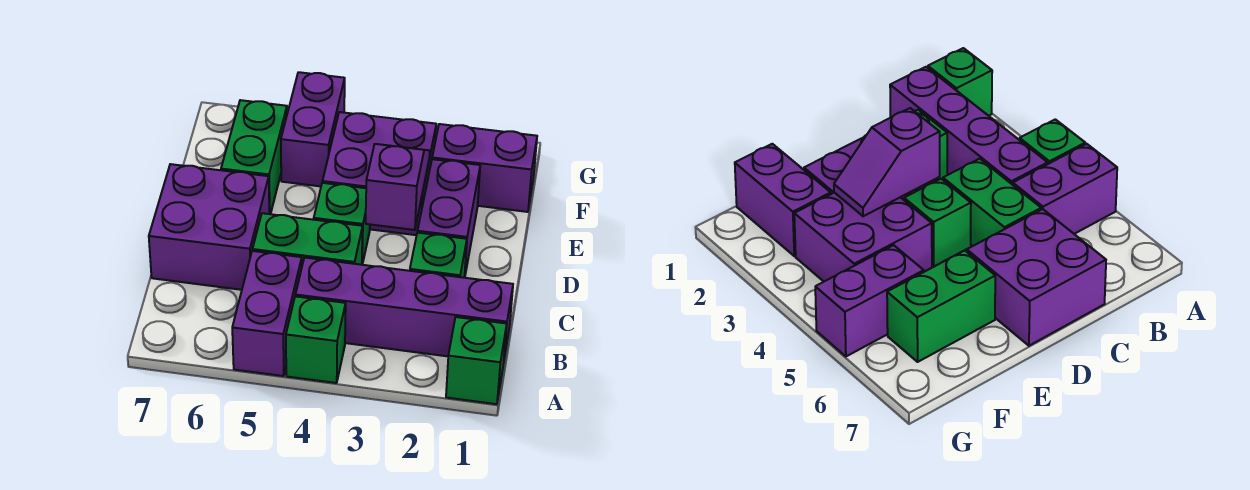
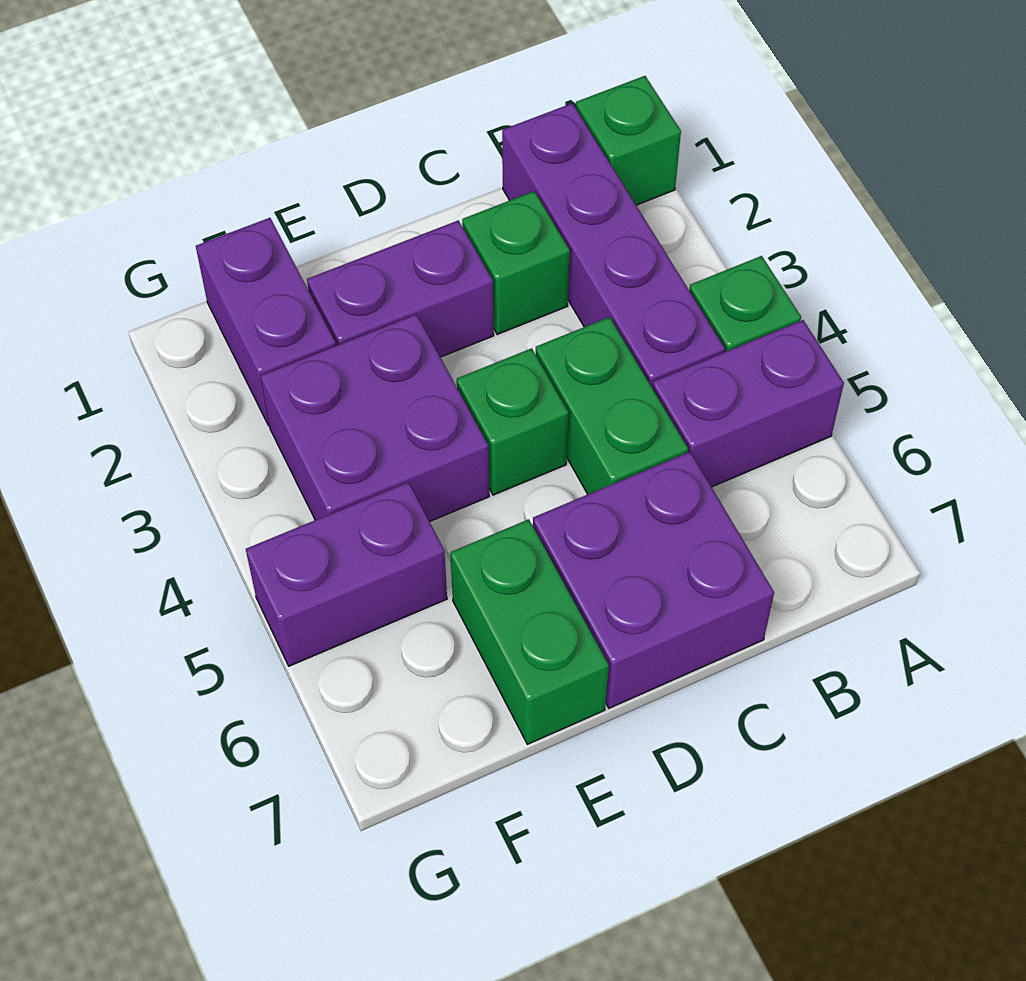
purple slope D3:E3 level 2 top D -> none
green brick E6:F6 level 1 -> green brick E6:E7 level 1

